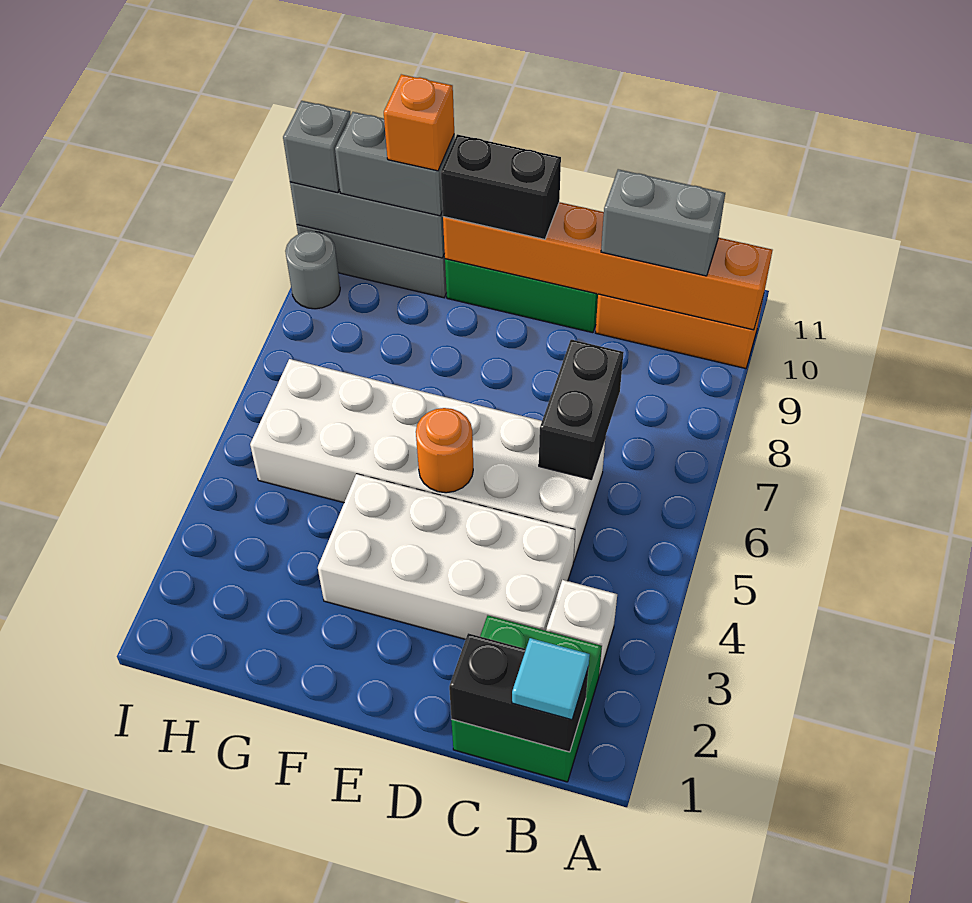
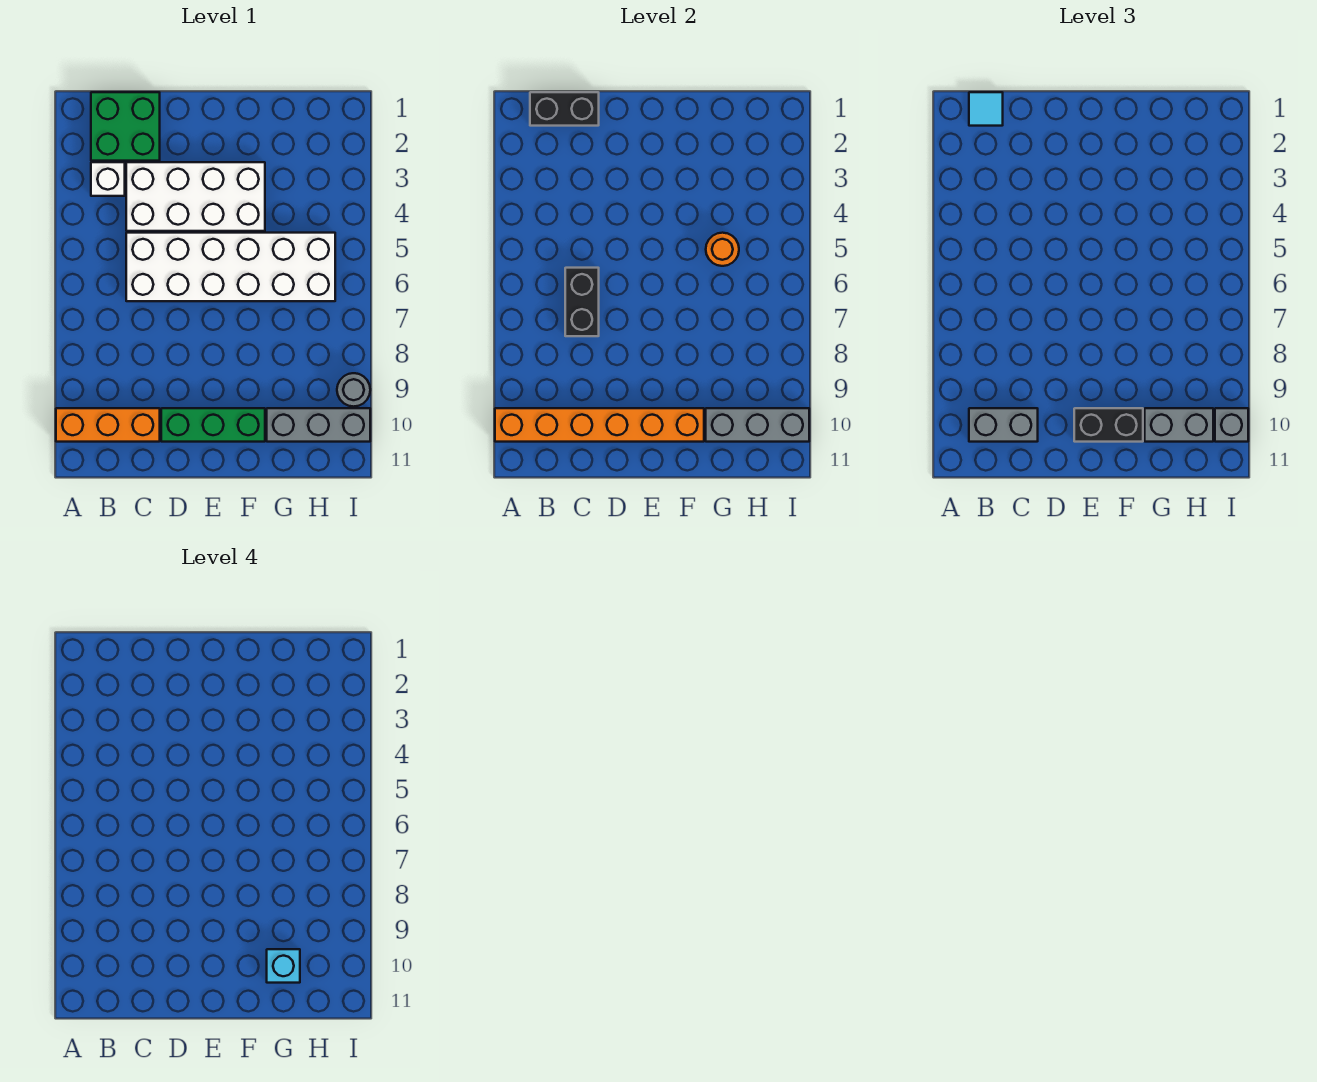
orange round brick E5 level 2 -> orange round brick G5 level 2
orange brick G10 level 4 -> cyan brick G10 level 4

